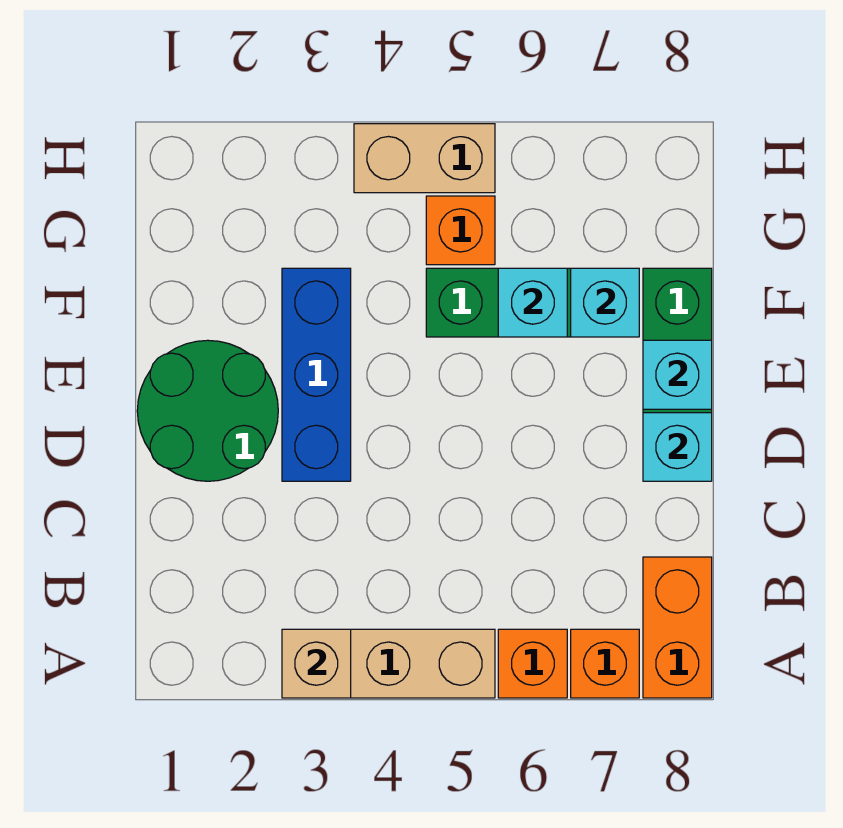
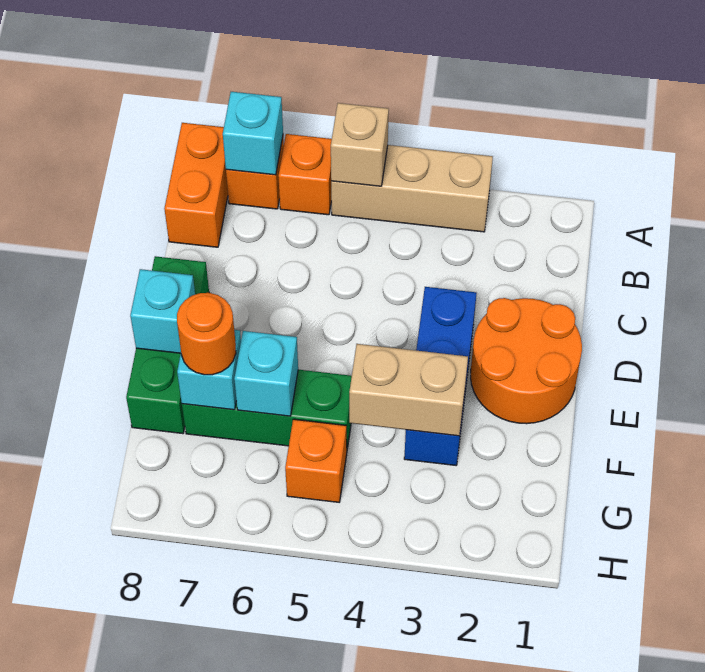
tan brick A3 level 2 -> tan brick A5 level 2
green round brick D1:E2 level 1 -> orange round brick D1:E2 level 1
cyan brick D8 level 2 -> cyan brick A7 level 2
none -> orange round brick F7 level 3
tan brick H4:H5 level 1 -> tan brick F3:F4 level 2

